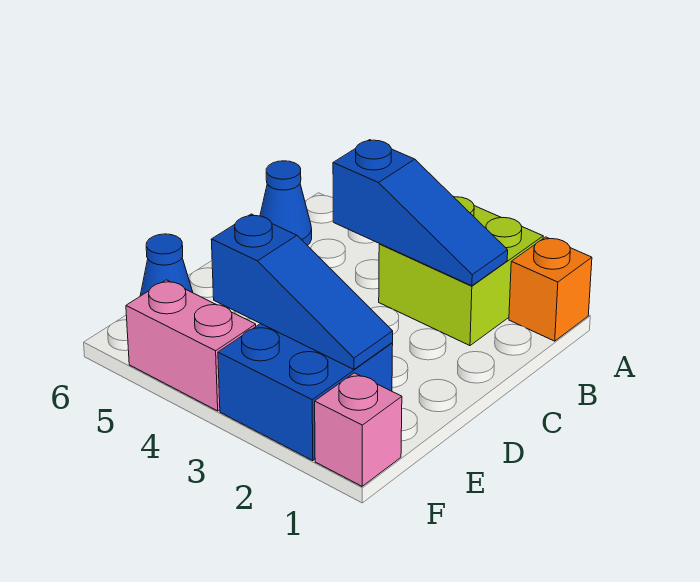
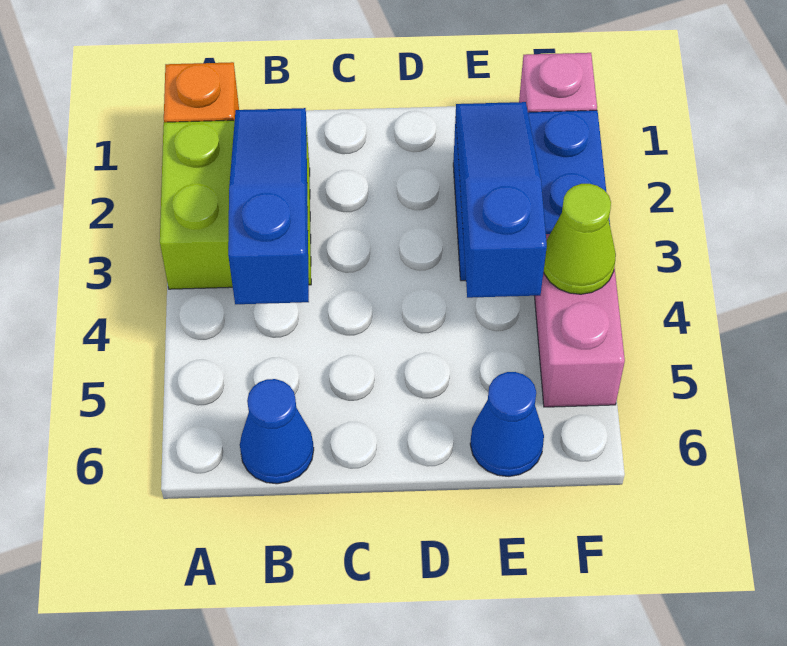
none -> lime cone F4 level 2

